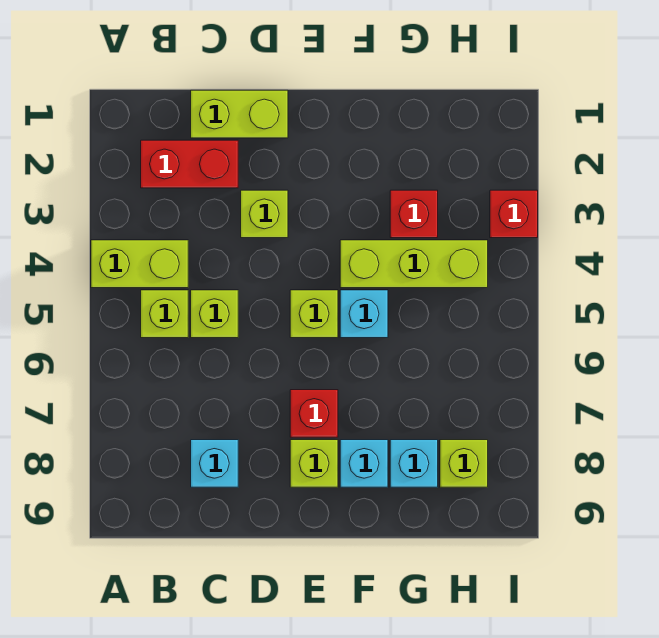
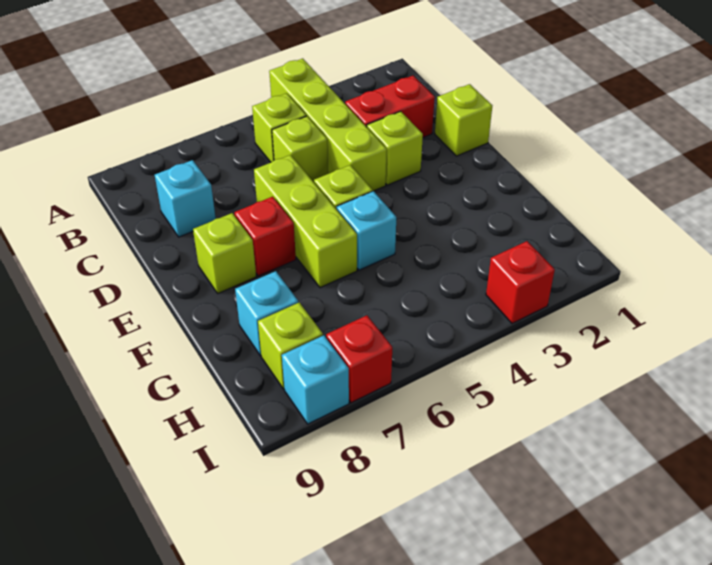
lime brick A4:B4 level 1 -> lime brick A4:D4 level 1
red brick B2:C2 level 1 -> red brick C2:C3 level 1
lime brick C1:D1 level 1 -> lime brick D1 level 1
lime brick F4:H4 level 1 -> lime brick D6:F6 level 1
cyan brick F8 level 1 -> cyan brick I8 level 1
red brick G3 level 1 -> red brick I7 level 1

